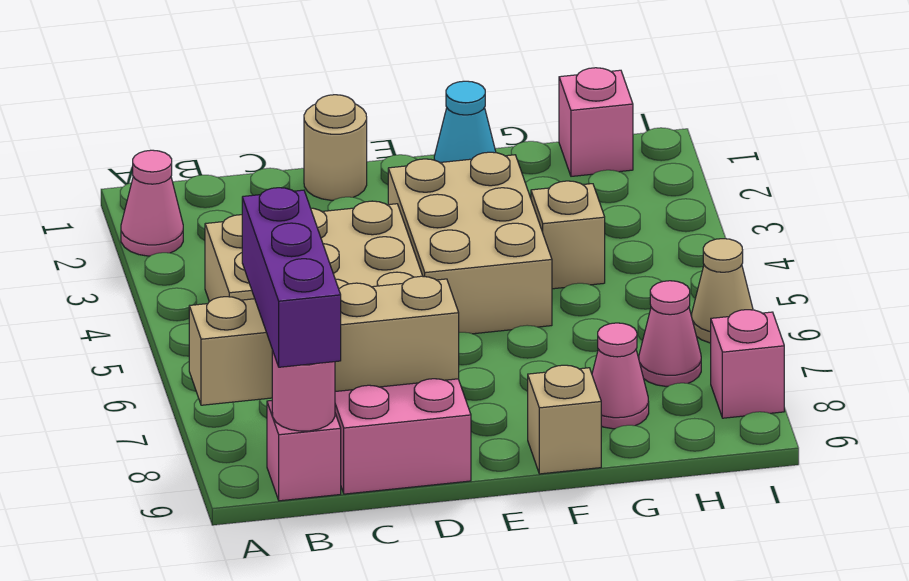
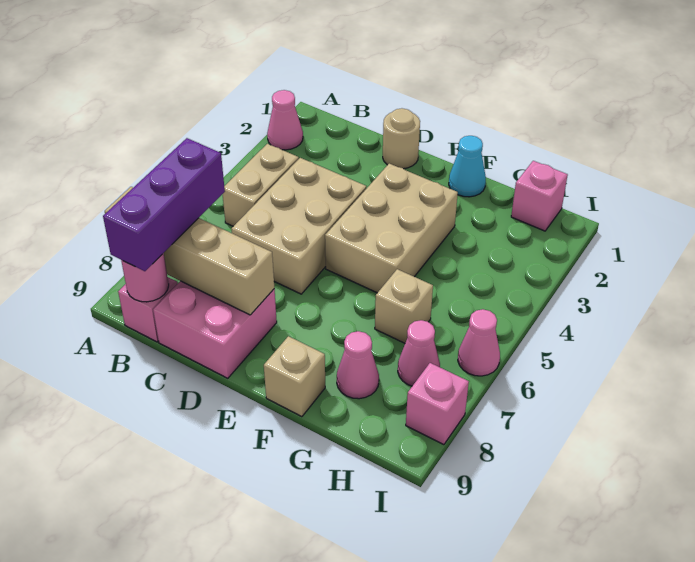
tan brick G4 level 1 -> tan brick G6 level 1
tan cone I6 level 1 -> pink cone I6 level 1

